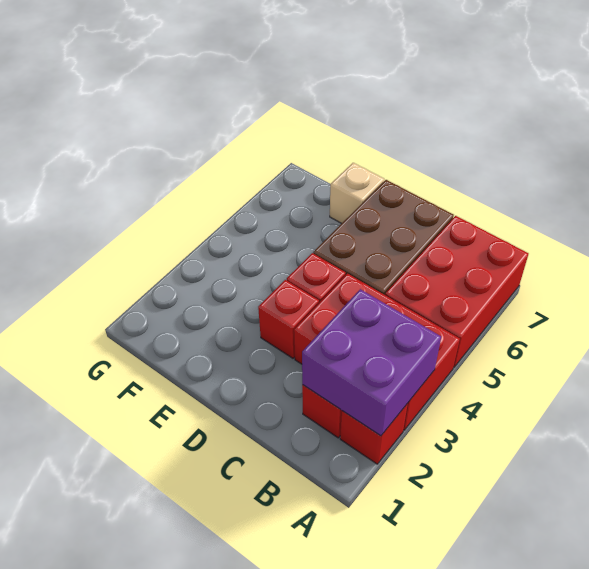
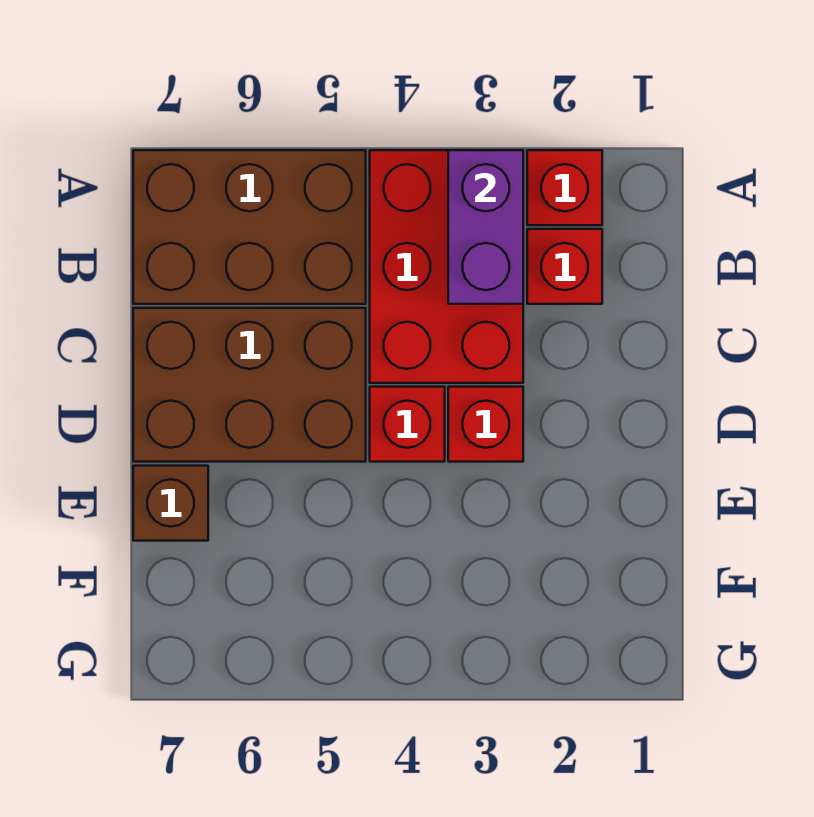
purple brick A2:B3 level 2 -> purple brick A3:B3 level 2
red brick A5:B7 level 1 -> brown brick A5:B7 level 1
tan brick E7 level 1 -> brown brick E7 level 1

